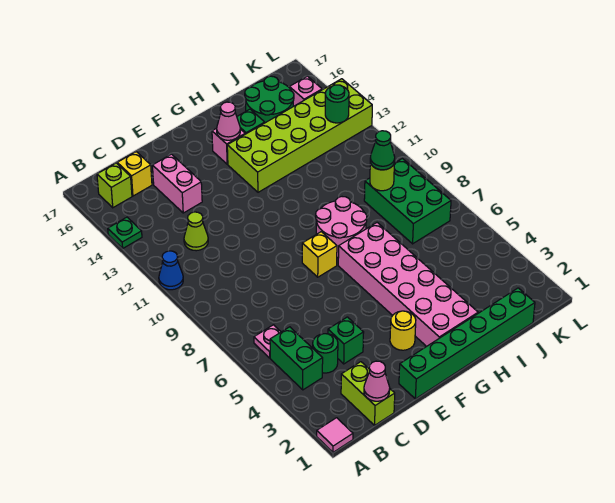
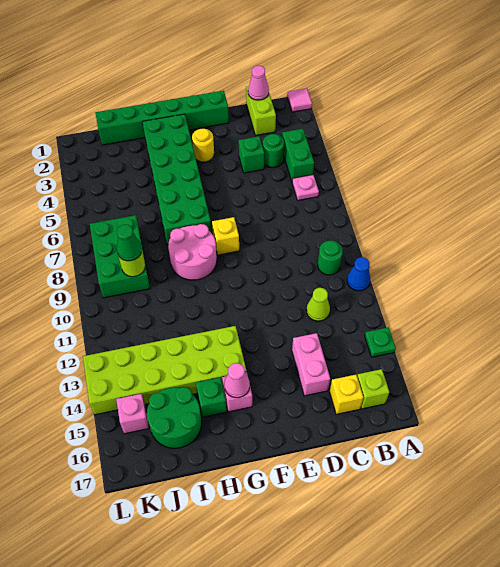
pink brick G2:H7 level 1 -> green brick G2:H7 level 1
green round brick K13 level 2 -> green round brick B10 level 1

